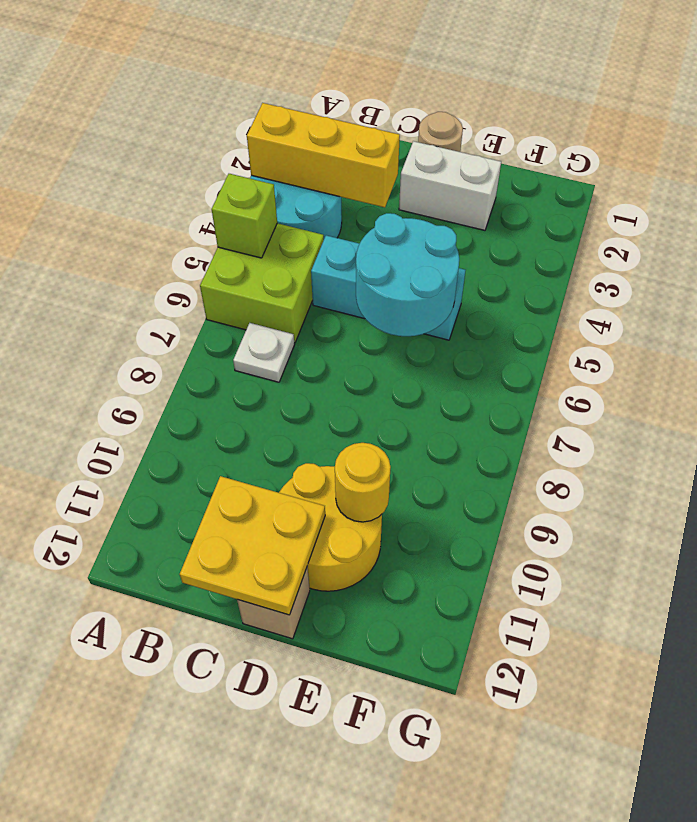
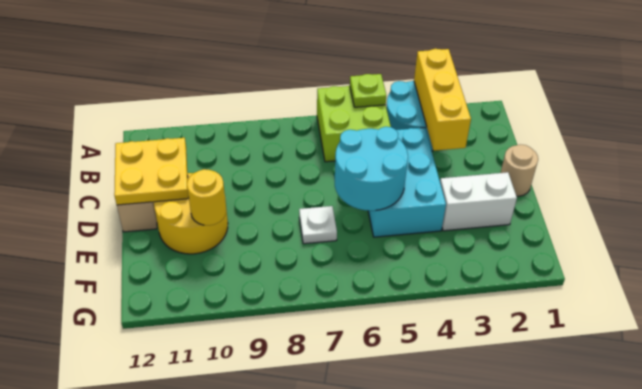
lime brick A5 level 2 -> lime plate A5 level 2
white plate B7 level 1 -> white plate E7 level 1
cyan brick C5:E5 level 1 -> cyan brick C4:E5 level 1
white brick D2:E2 level 1 -> white brick E2:E3 level 1

